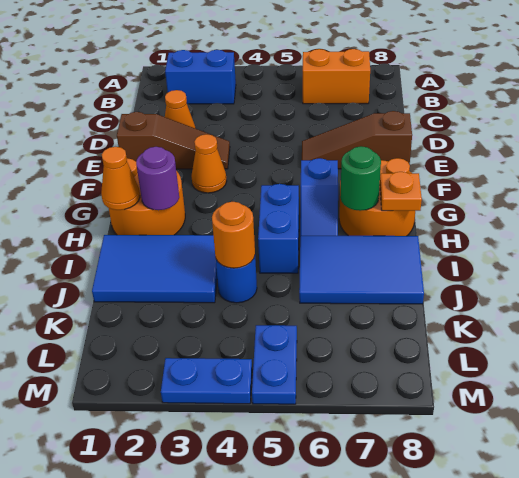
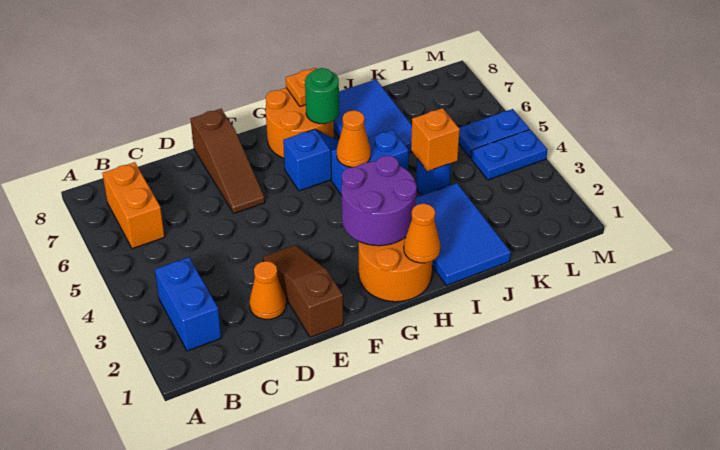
orange cone F3 level 1 -> orange cone H5 level 2
purple round brick H2 level 2 -> purple round brick G2:H3 level 2
orange round brick J4 level 2 -> orange brick J4 level 2
blue plate M3:M4 level 1 -> blue plate L4:M4 level 1

